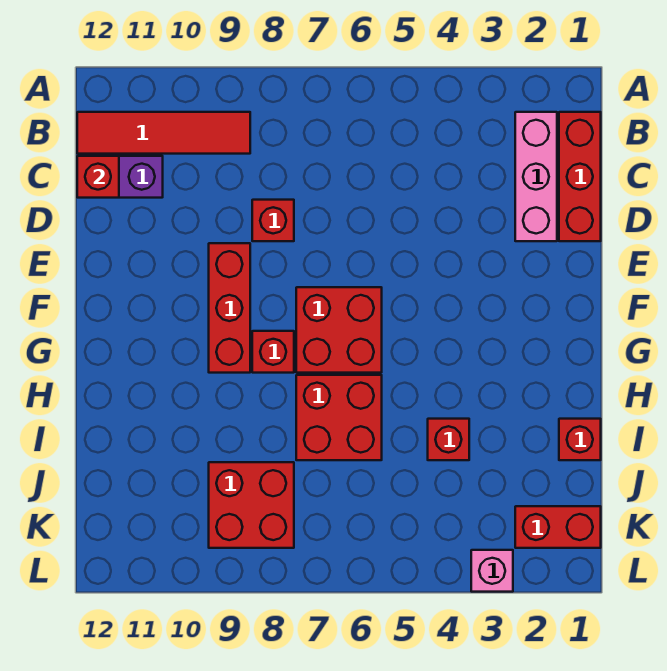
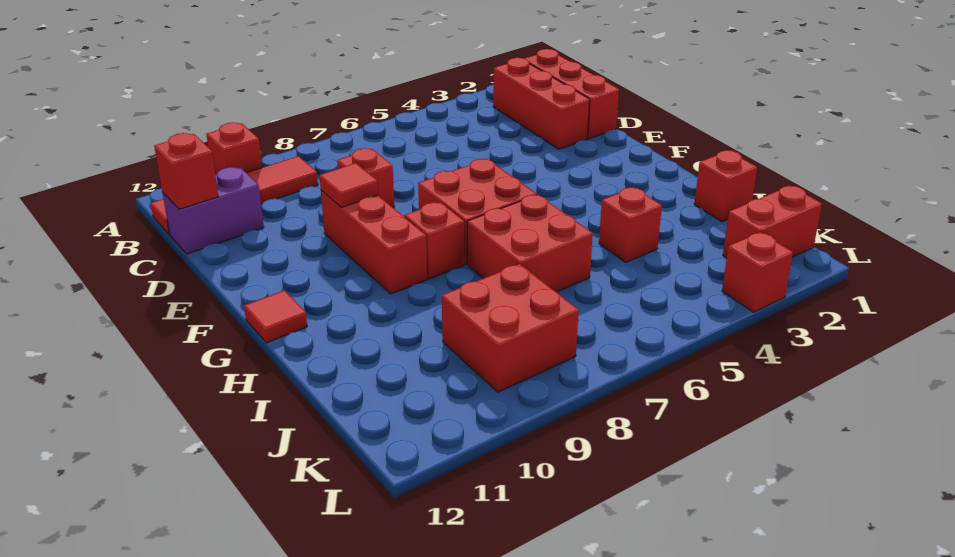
none -> red brick A10 level 1
pink brick B2:D2 level 1 -> red brick B2:D2 level 1
none -> red tile E9 level 2
none -> red tile G12 level 1
pink brick L3 level 1 -> red brick L3 level 1

